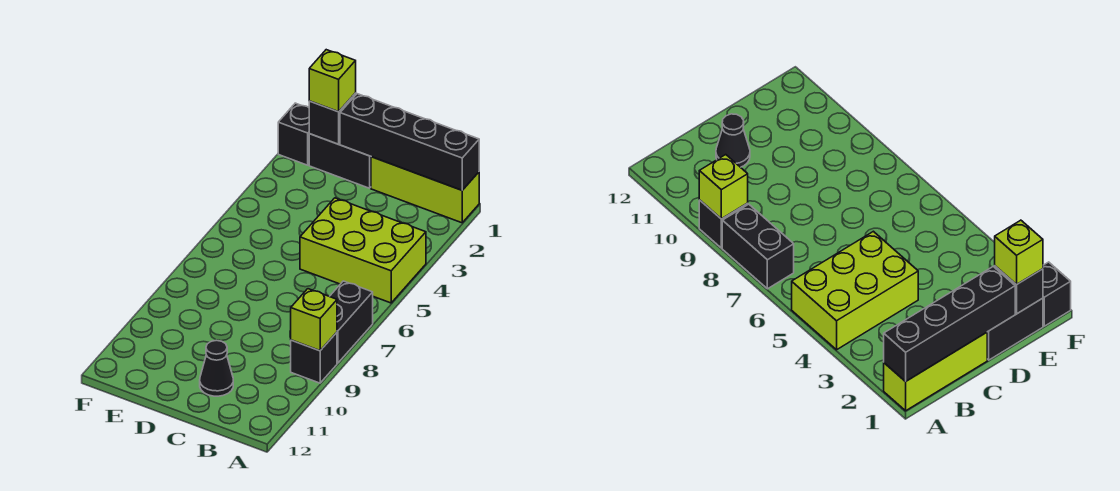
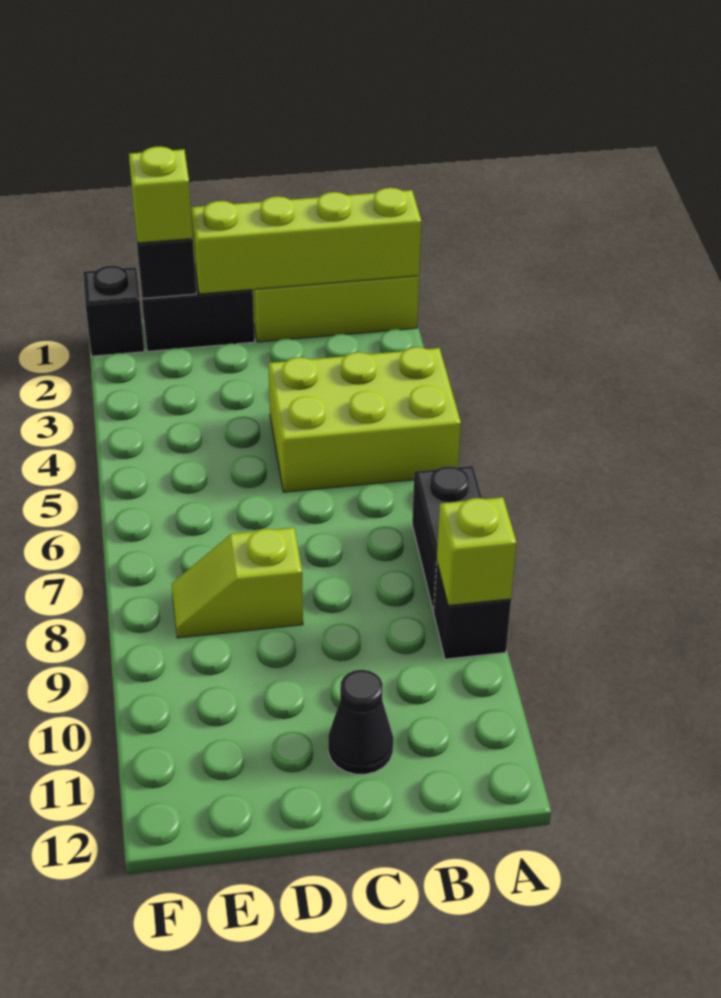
black brick A1:D1 level 2 -> lime brick A1:D1 level 2
none -> lime slope D8:E8 level 1 top D

